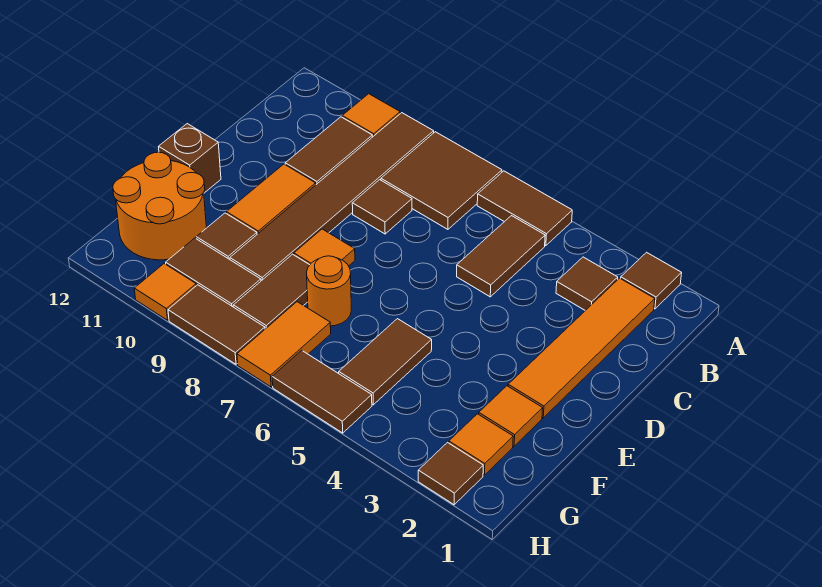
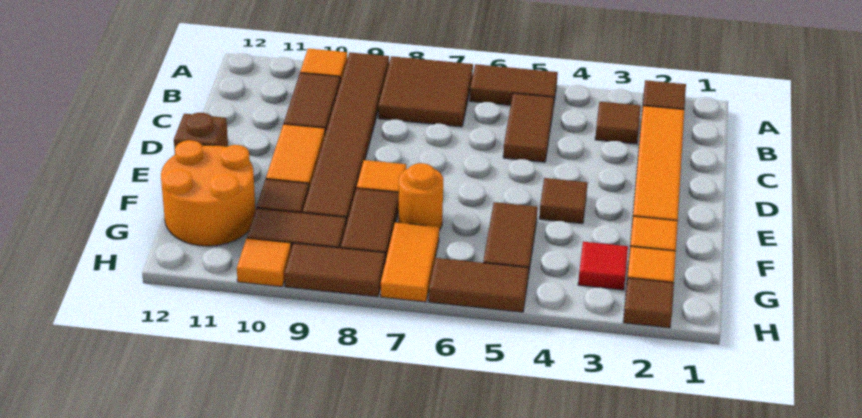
brown tile C8 level 1 -> brown tile E4 level 1
none -> red tile G3 level 1

